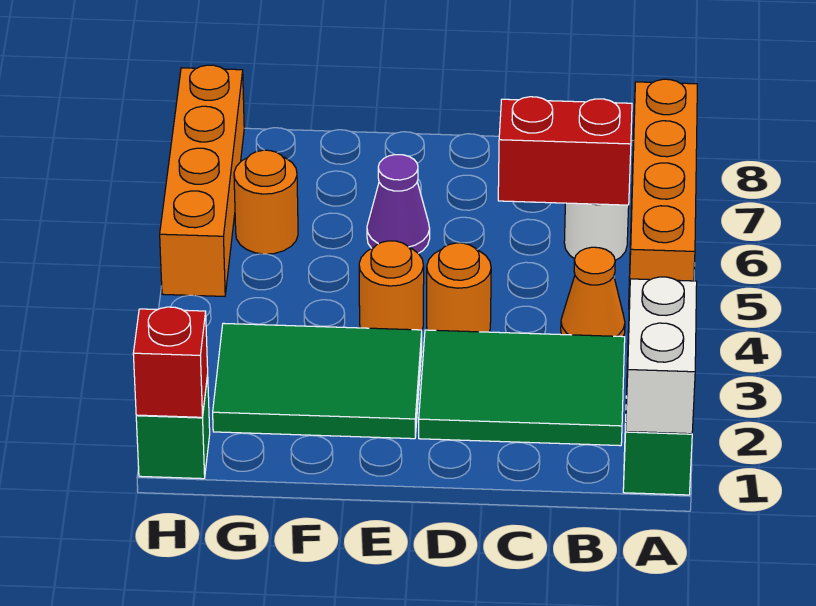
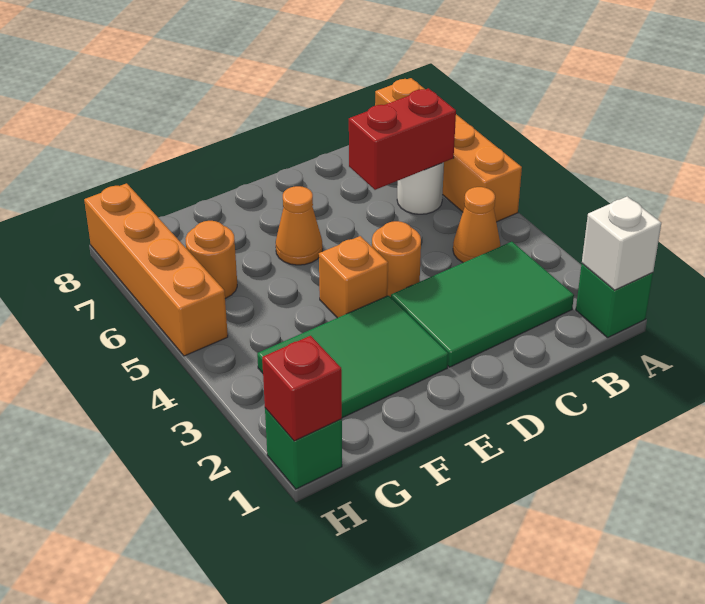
white brick A1:A2 level 2 -> white brick A1 level 2
orange round brick E4 level 1 -> orange brick E4 level 1
purple cone E6 level 1 -> orange cone E6 level 1

